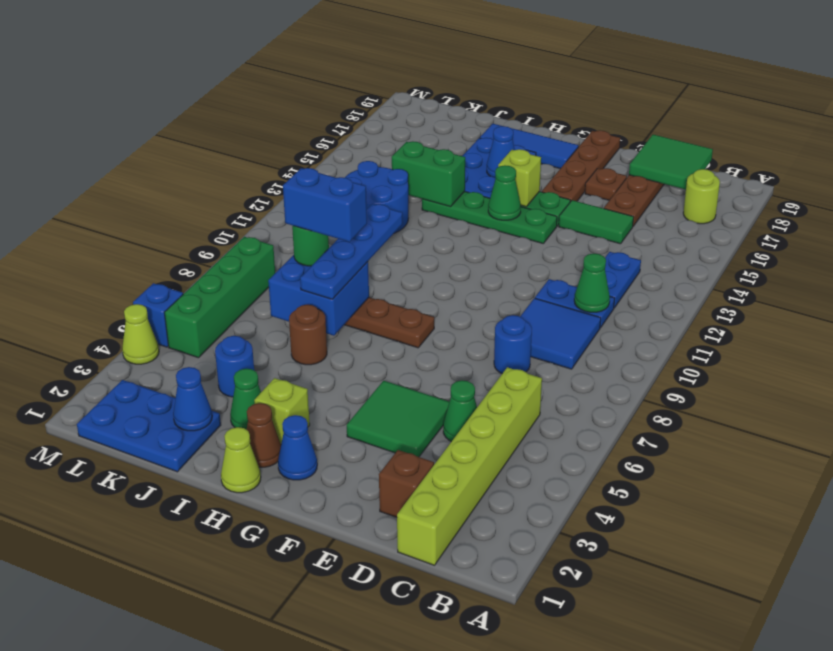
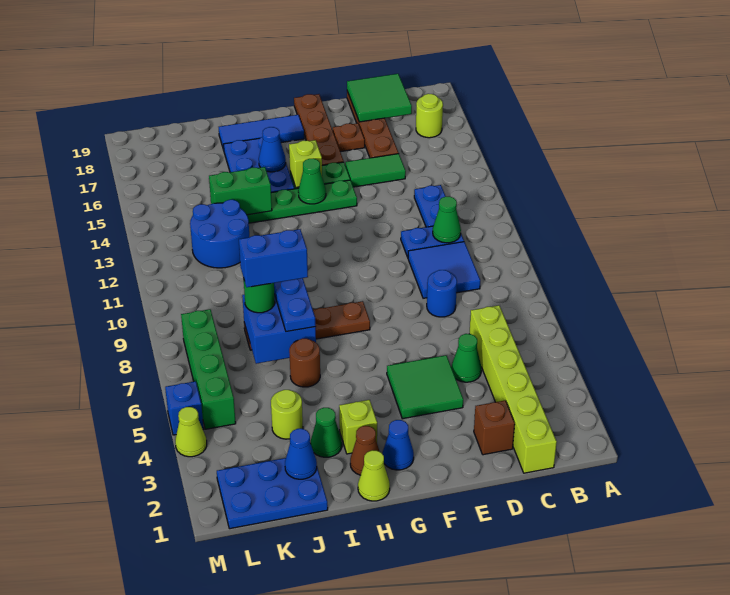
blue round brick J4 level 1 -> lime round brick J4 level 1

